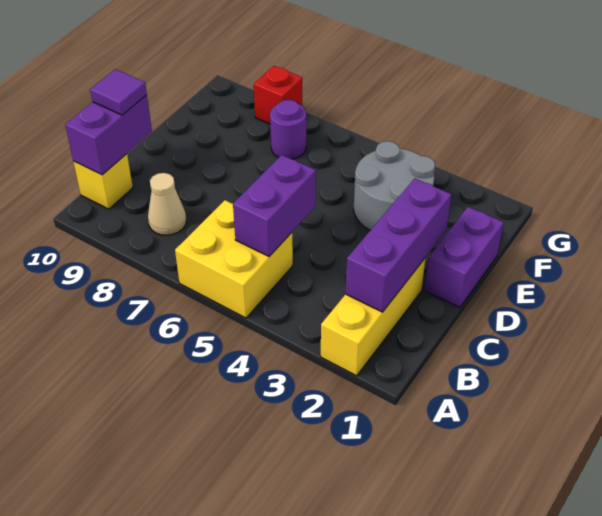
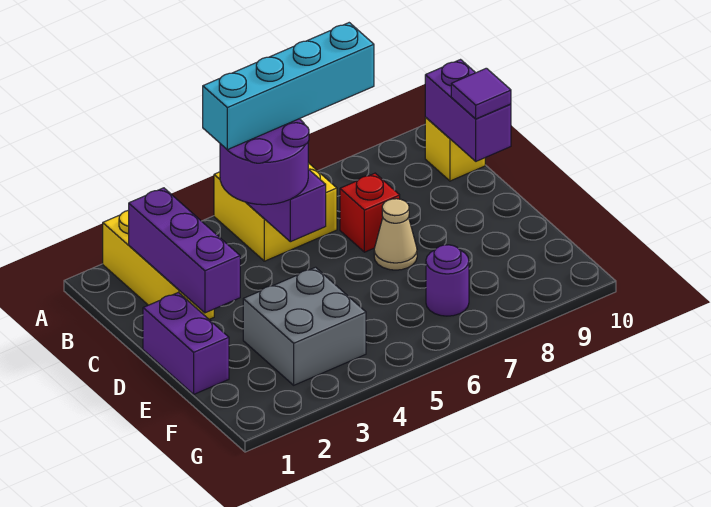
none -> purple round brick B4:C5 level 3
none -> cyan brick B4:B7 level 4
tan cone B8 level 1 -> tan cone D7 level 1
grey round brick E3:F4 level 1 -> grey brick E3:F4 level 1
red brick G8 level 1 -> red brick C7 level 1

